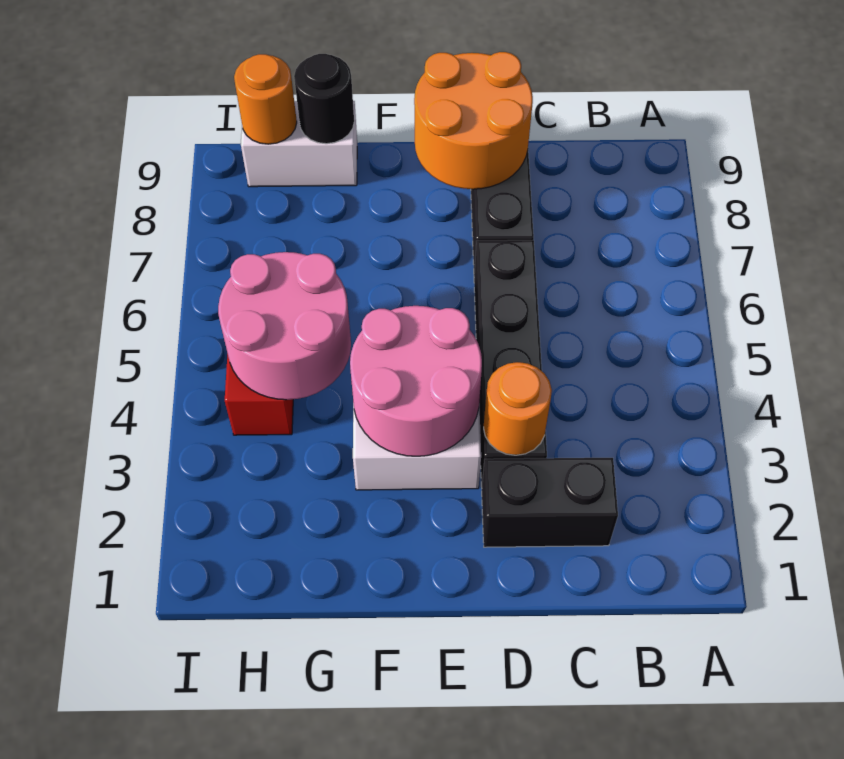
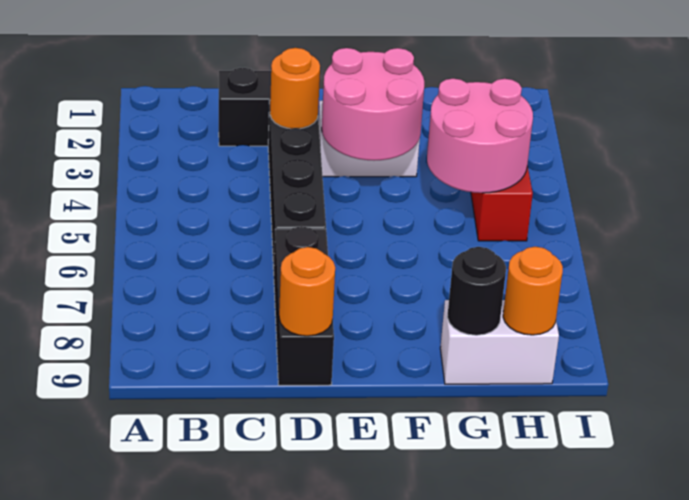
orange round brick D8:E9 level 2 -> orange round brick D9 level 2

